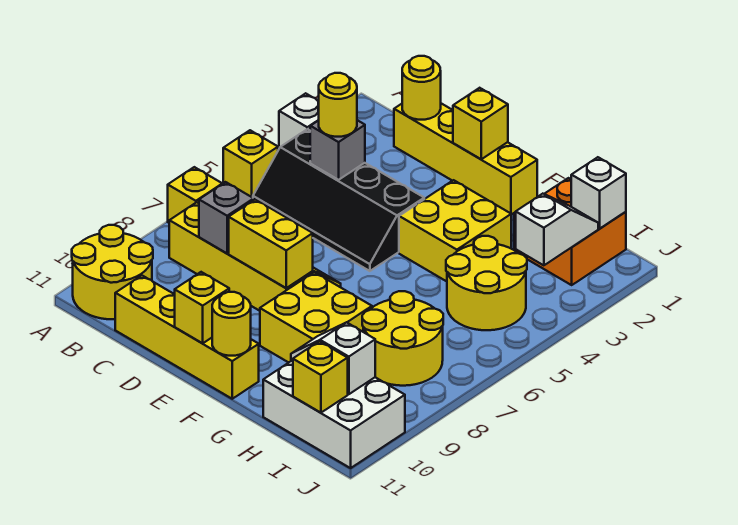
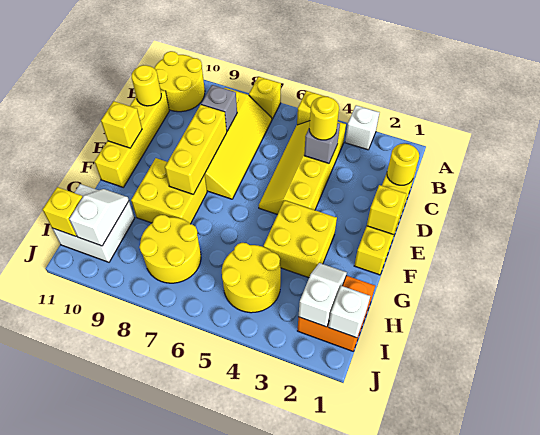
black slope B4:E5 level 1 top 4 -> yellow slope B4:E5 level 1 top 4
yellow brick D8:E8 level 2 -> yellow brick D8:F8 level 2
yellow round brick F11 level 2 -> yellow round brick C11 level 2
white brick H10:J11 level 1 -> white brick H10:I11 level 1
white slope I2:I3 level 2 top 3 -> white slope H2:I2 level 2 top I

